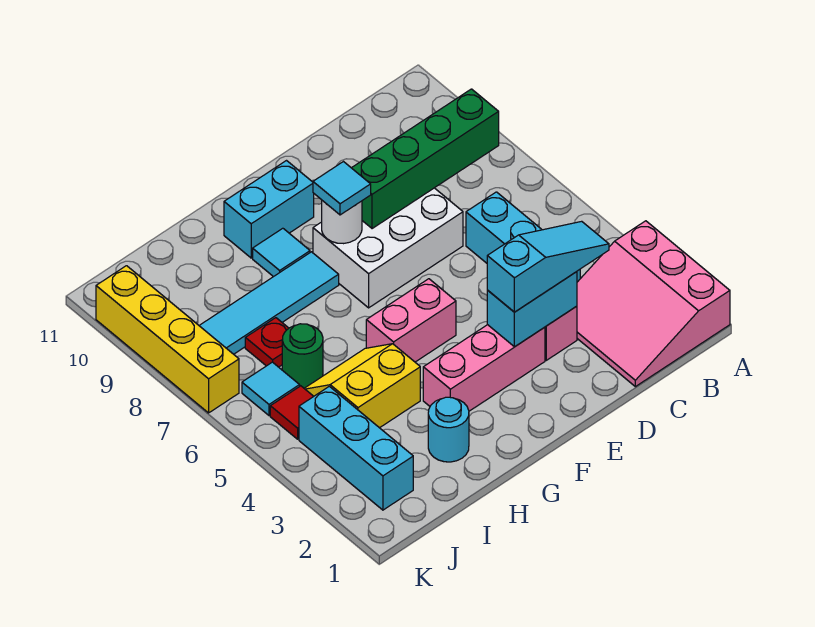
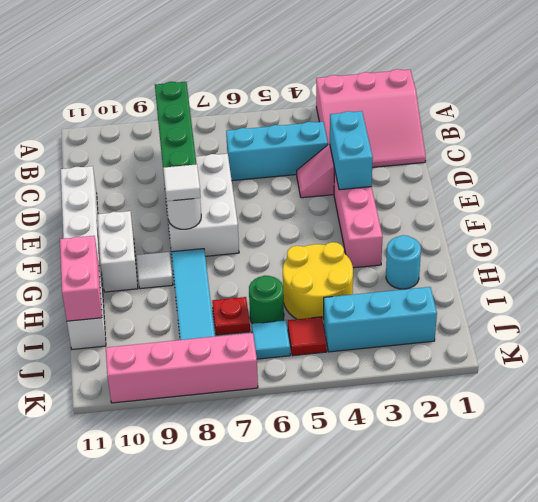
cyan slope C3:E3 level 3 top E -> none
none -> white brick D11:I11 level 1
pink brick F5:G5 level 1 -> pink brick H11:I11 level 2
cyan tile F8 level 3 -> white tile F8 level 3
cyan brick F10:G10 level 1 -> white brick F10:G10 level 1
cyan tile G9 level 1 -> white tile G9 level 1
yellow slope H4:I5 level 1 top 4 -> yellow round brick H4:I5 level 1
yellow brick K7:K10 level 1 -> pink brick K7:K10 level 1

